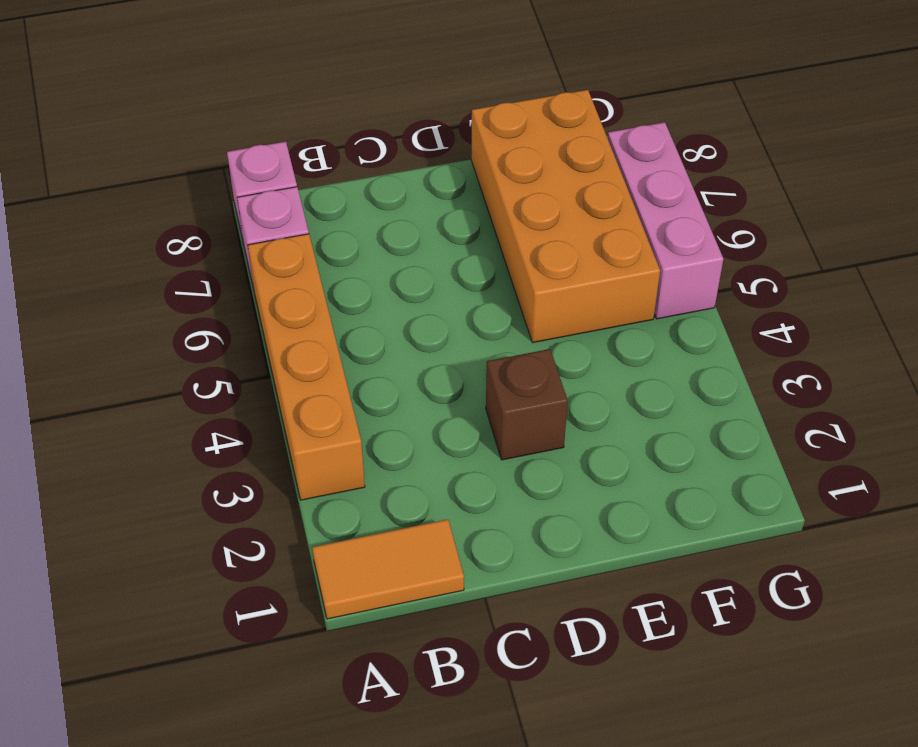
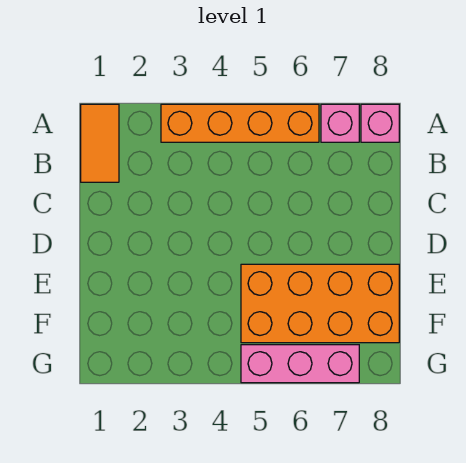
brown brick D3 level 1 -> none

